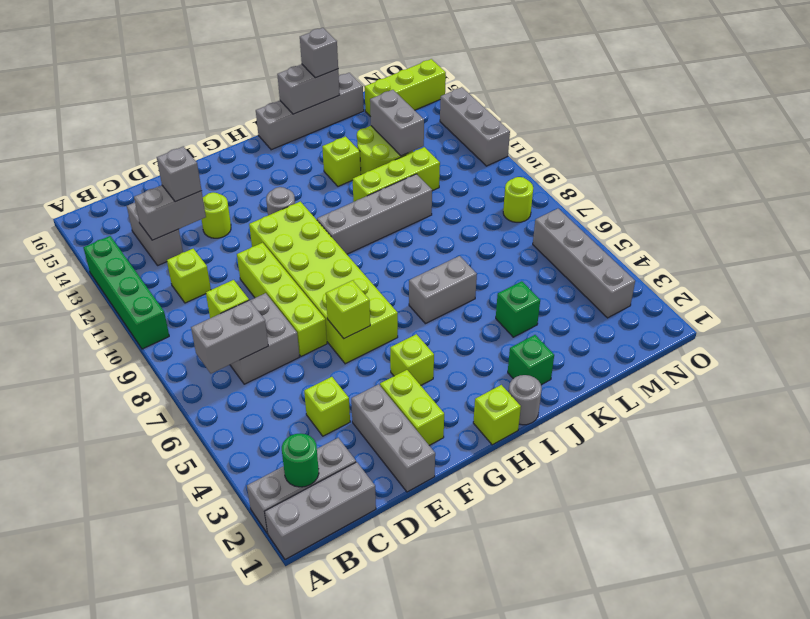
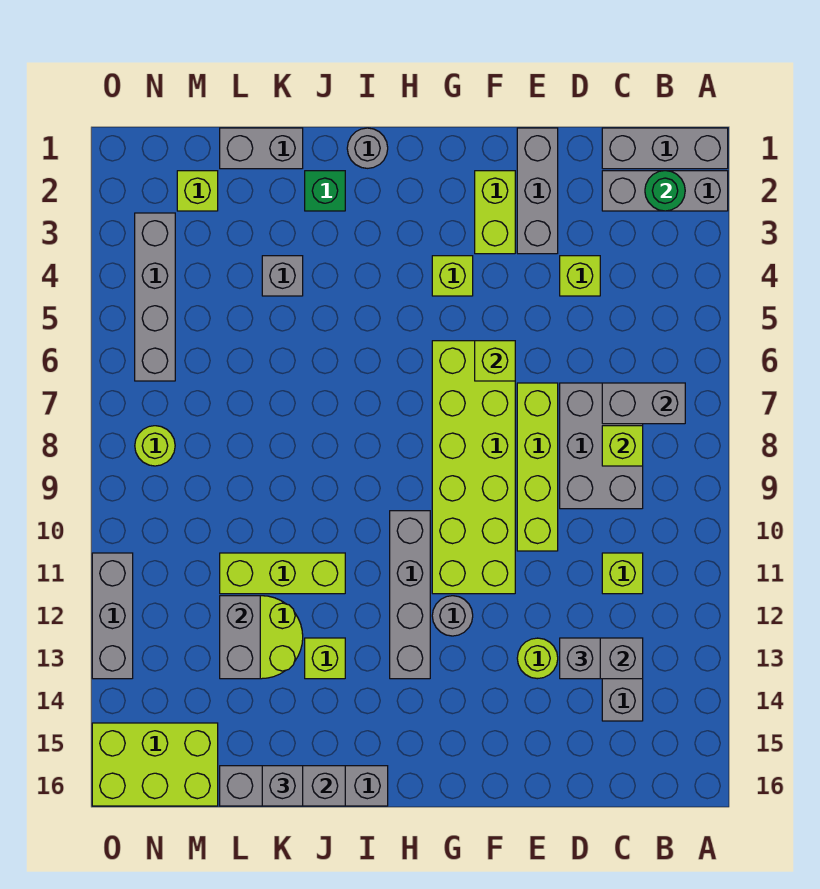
green brick A10:A13 level 1 -> none
grey brick C7:D8 level 1 -> grey brick C7:D9 level 1
lime brick H1 level 1 -> lime brick M2 level 1
grey brick H10:K10 level 1 -> grey brick H10:H13 level 1
grey brick I6:J6 level 1 -> grey brick K1:L1 level 1
green brick K4 level 1 -> grey brick K4 level 1
lime brick M15:O15 level 1 -> lime brick M15:O16 level 1

